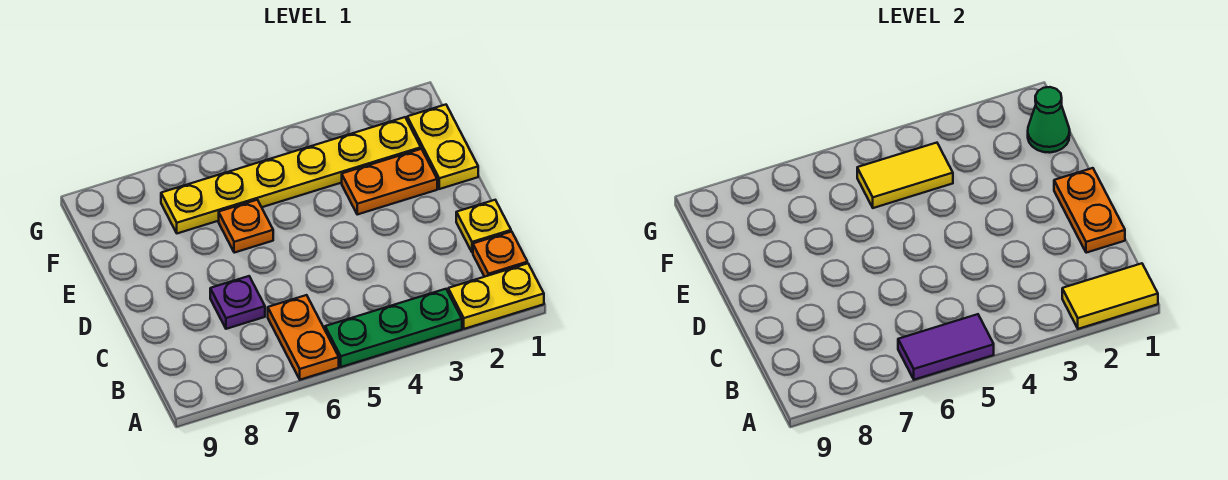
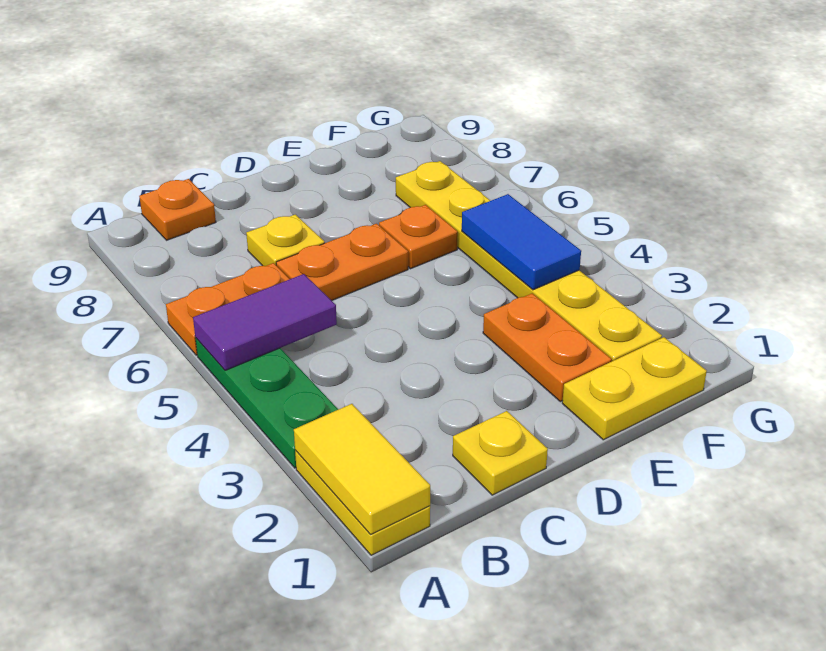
purple tile A5:A6 level 2 -> purple tile A5:B5 level 2
orange plate B1 level 1 -> orange plate B9 level 1
orange plate C1:D1 level 2 -> orange plate C6:D6 level 1
purple plate C7 level 1 -> yellow plate C7 level 1
green cone F1 level 2 -> none
yellow tile F4:F5 level 2 -> blue tile F4:F5 level 2

